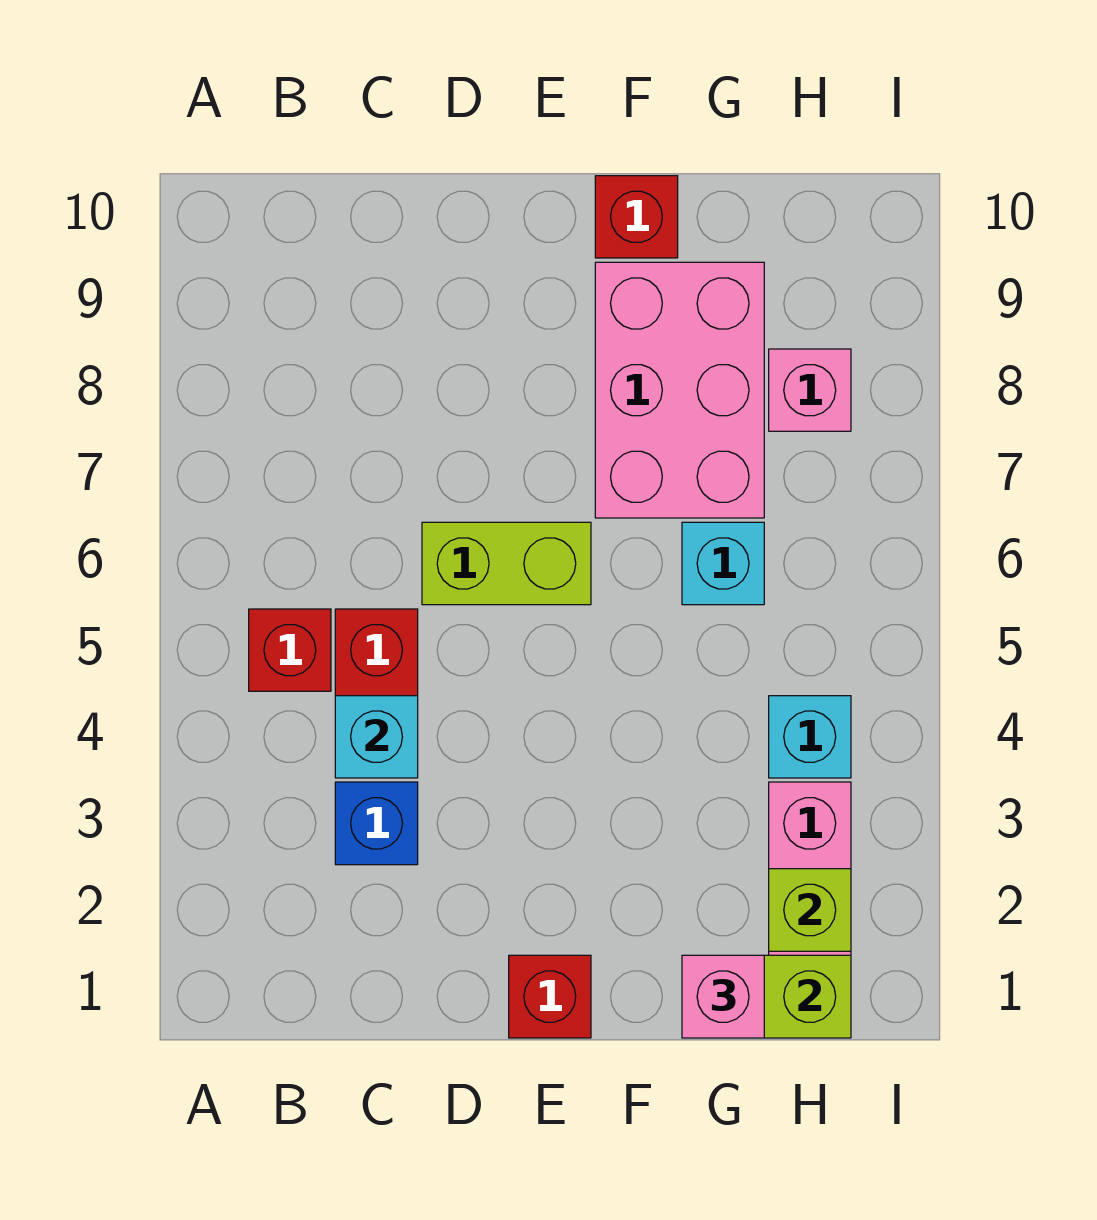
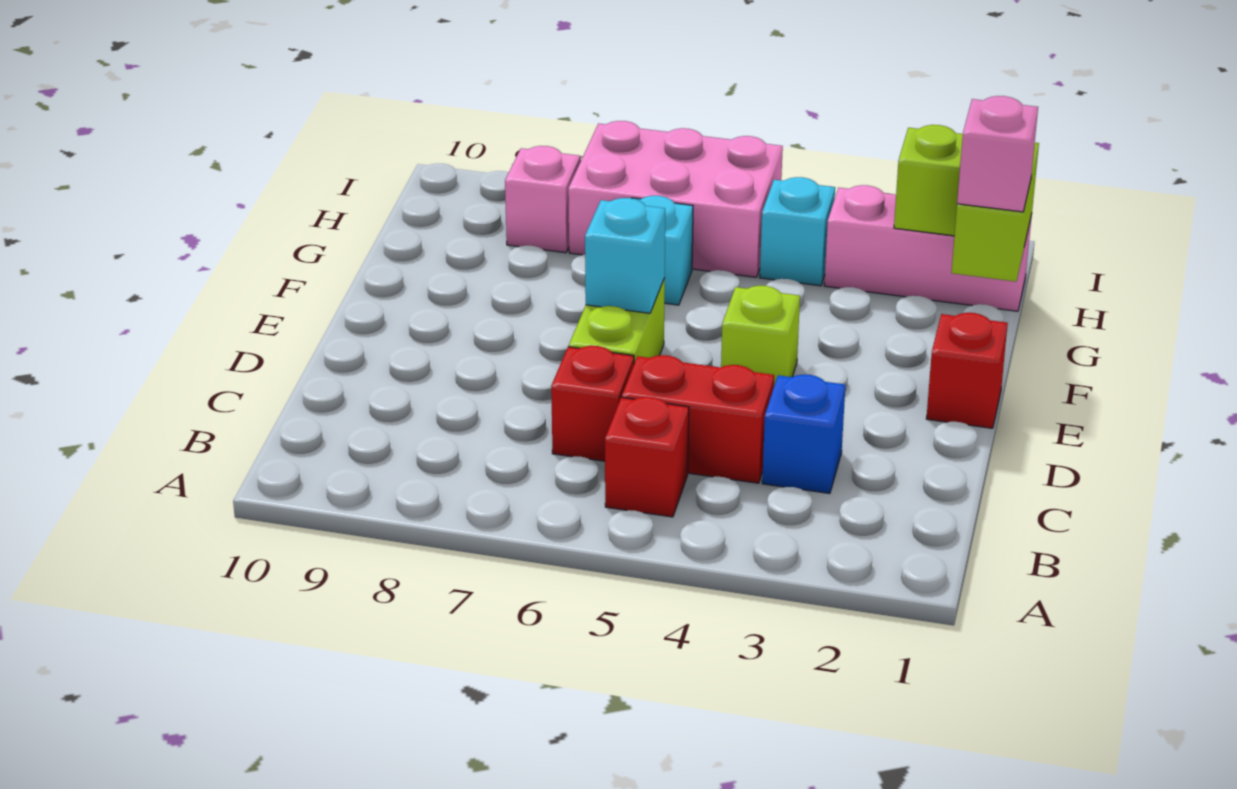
cyan brick C4 level 2 -> cyan brick E6 level 2
none -> lime brick E4 level 1
pink brick F7:G9 level 1 -> pink brick H5:I7 level 1
red brick F10 level 1 -> red brick C6 level 1

